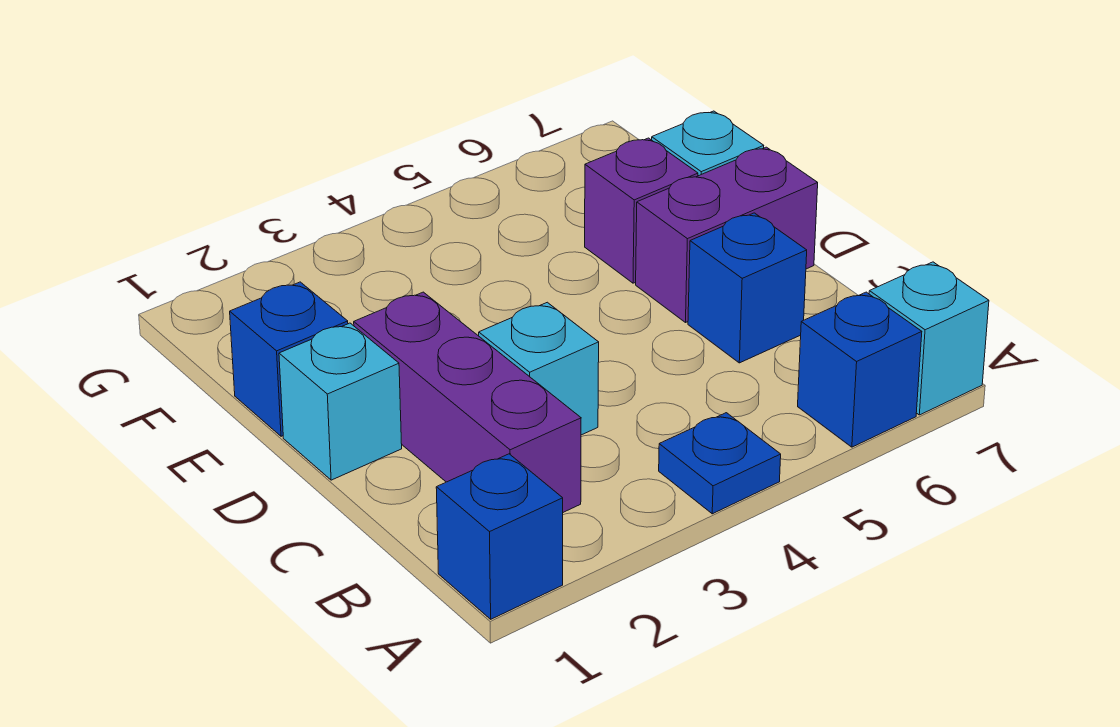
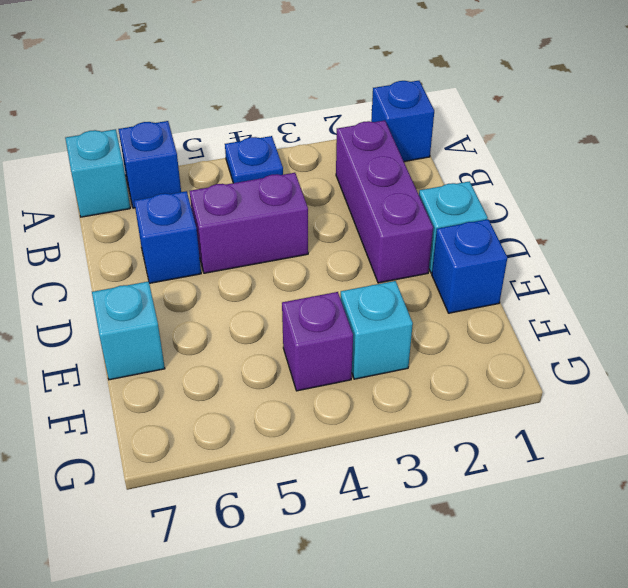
cyan brick C3 level 1 -> cyan brick F3 level 1
purple brick D6:D7 level 1 -> purple brick C4:C5 level 1
purple brick E6 level 1 -> purple brick F4 level 1

